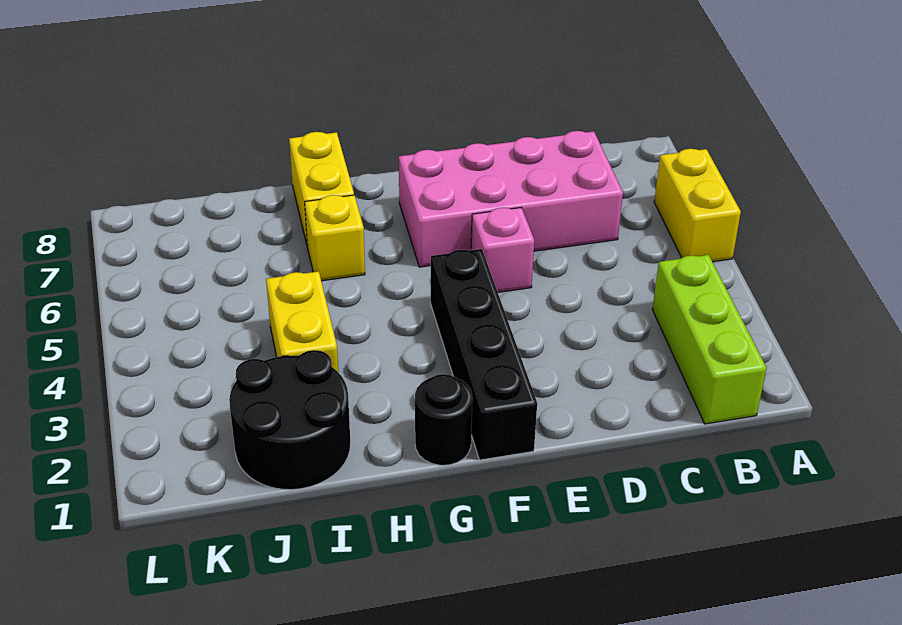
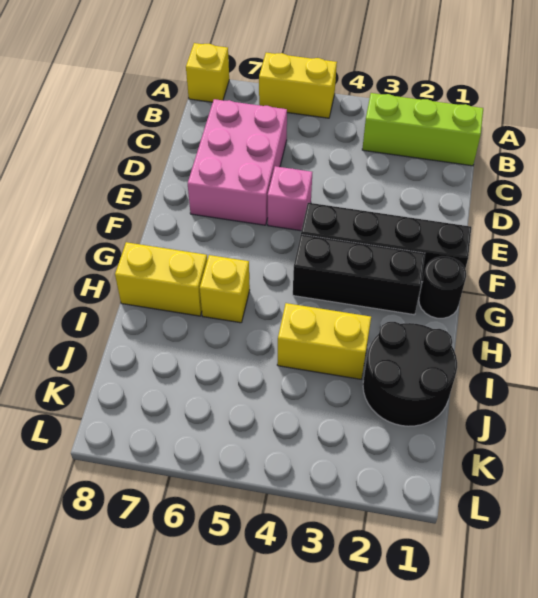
none -> yellow brick A8 level 1
pink brick C6:F7 level 1 -> pink brick C6:E7 level 1
none -> black brick G2:G4 level 1

